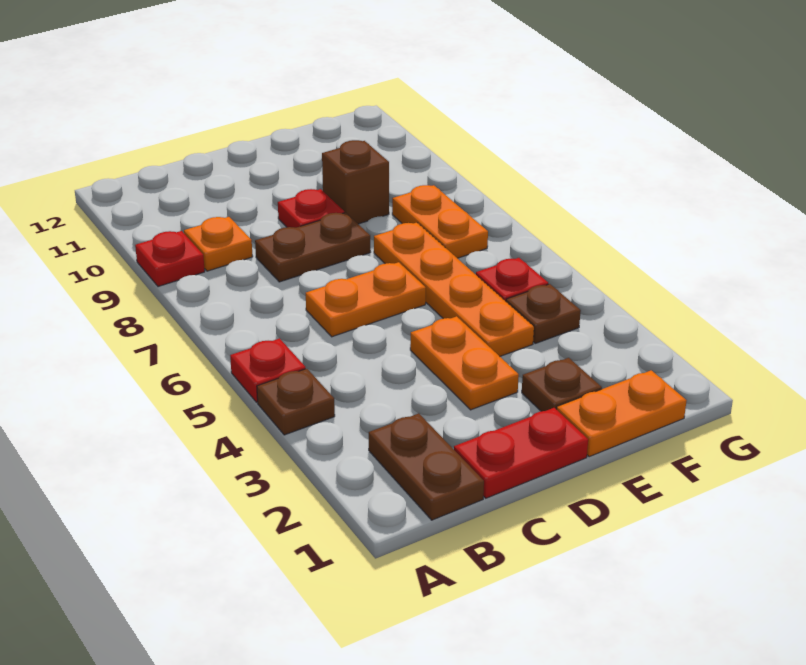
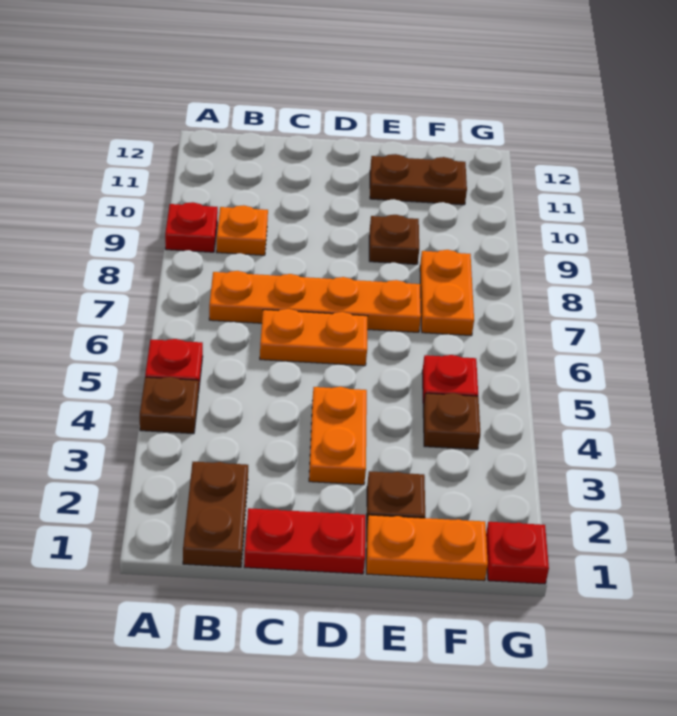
brown plate C8:D8 level 1 -> brown plate E11:F11 level 1
red plate D9 level 1 -> red plate G1 level 1
orange plate E4:E7 level 1 -> orange plate B7:E7 level 1
brown brick E9 level 1 -> brown plate E9 level 1

